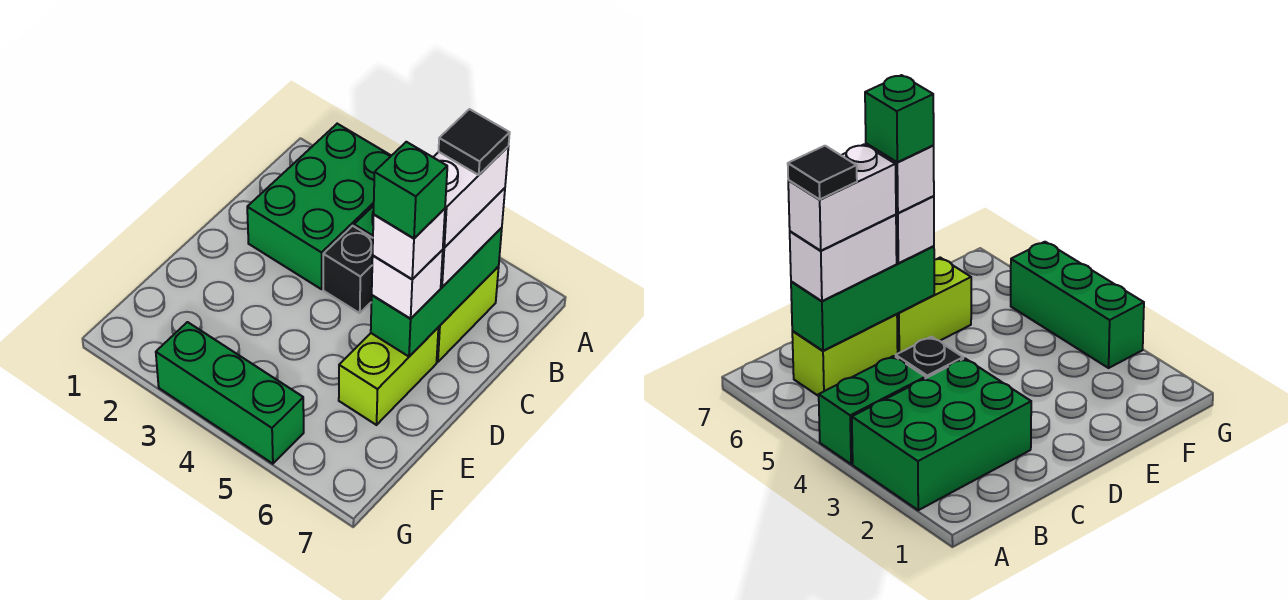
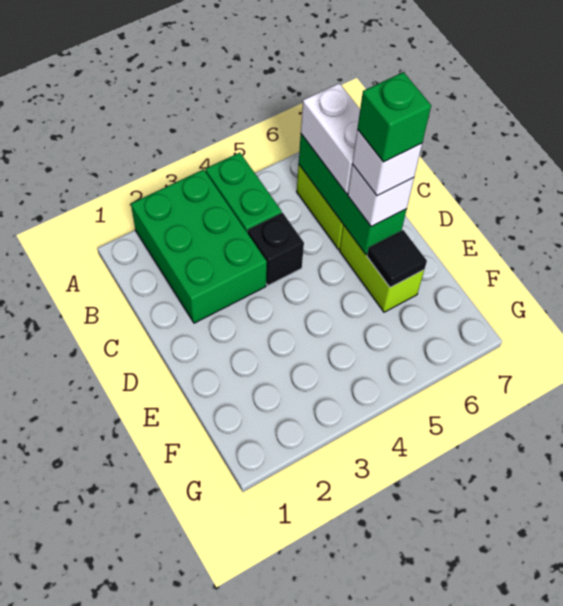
white brick B6:C6 level 4 -> none
black tile B6 level 5 -> black tile E6 level 2
green brick G3:G5 level 1 -> none

